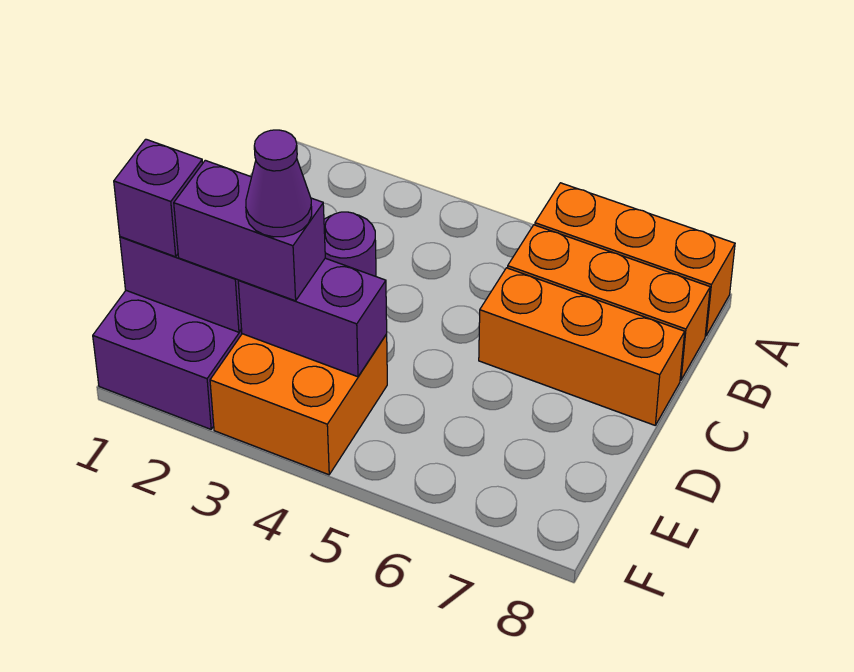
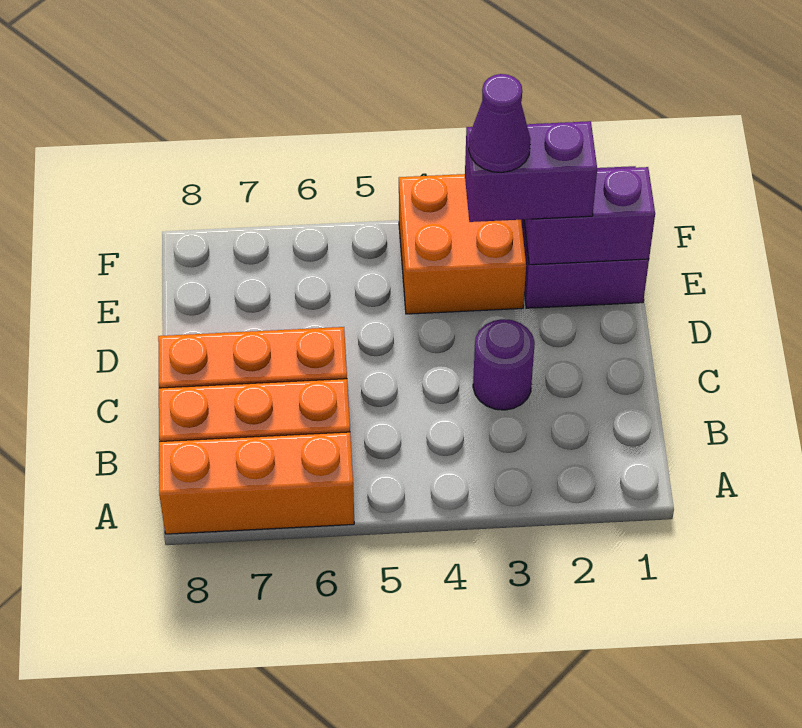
purple brick E1 level 3 -> none
purple brick E3:E4 level 2 -> none

